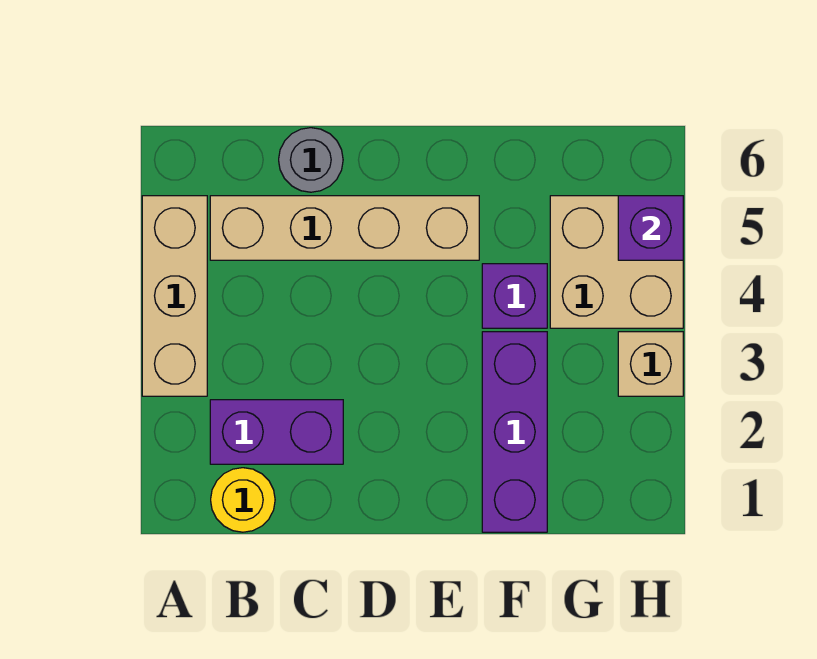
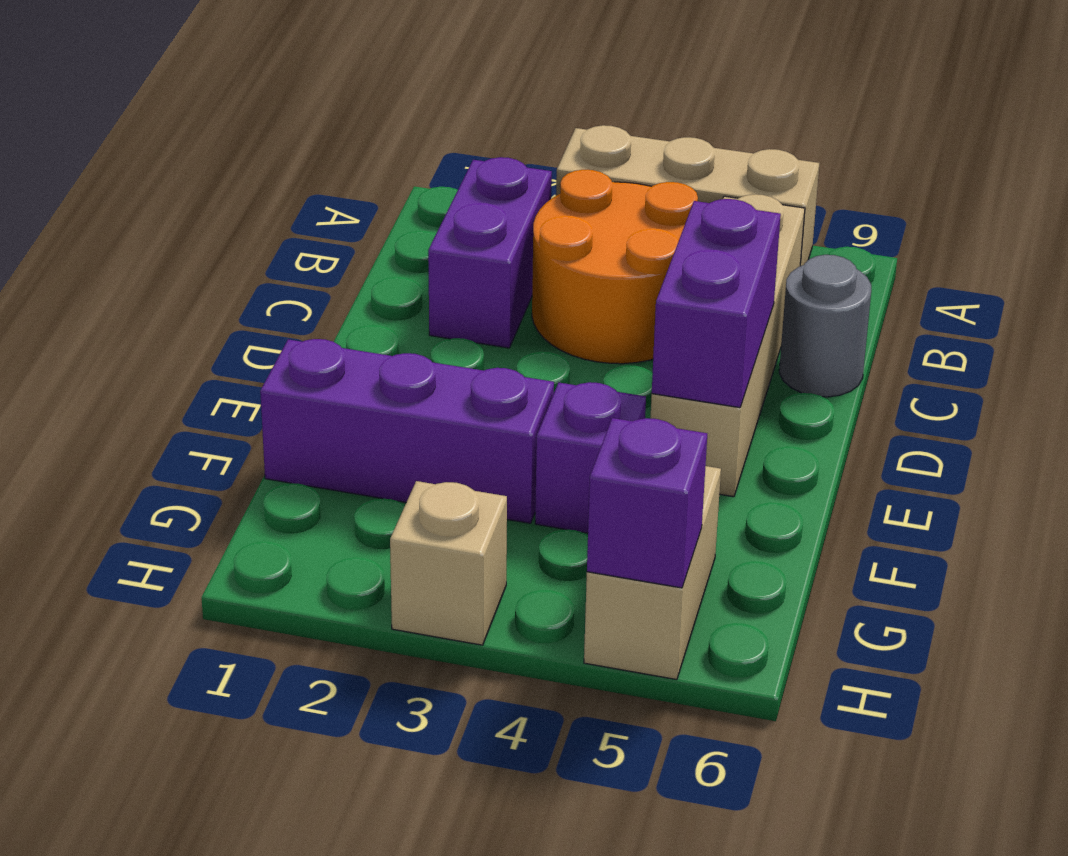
yellow round brick B1 level 1 -> none
none -> orange round brick B3:C4 level 1
none -> purple brick D5:E5 level 2
tan brick G4:H5 level 1 -> tan brick G5:H5 level 1

